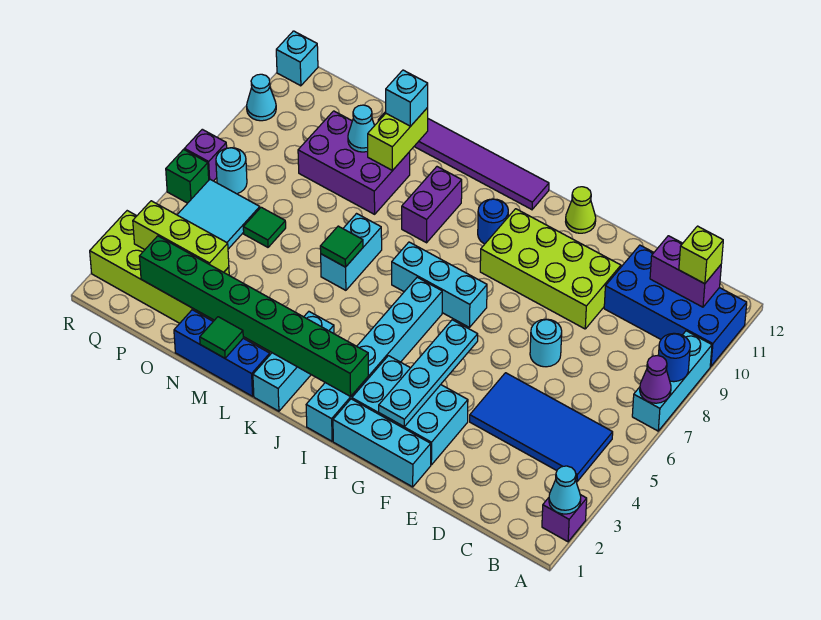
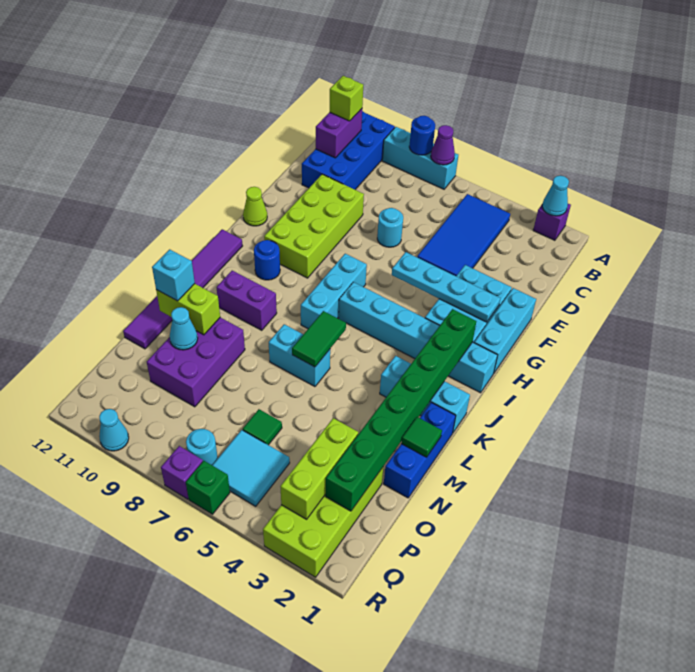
green tile L6 level 2 -> green tile K6:L6 level 2
cyan brick R12 level 1 -> none

